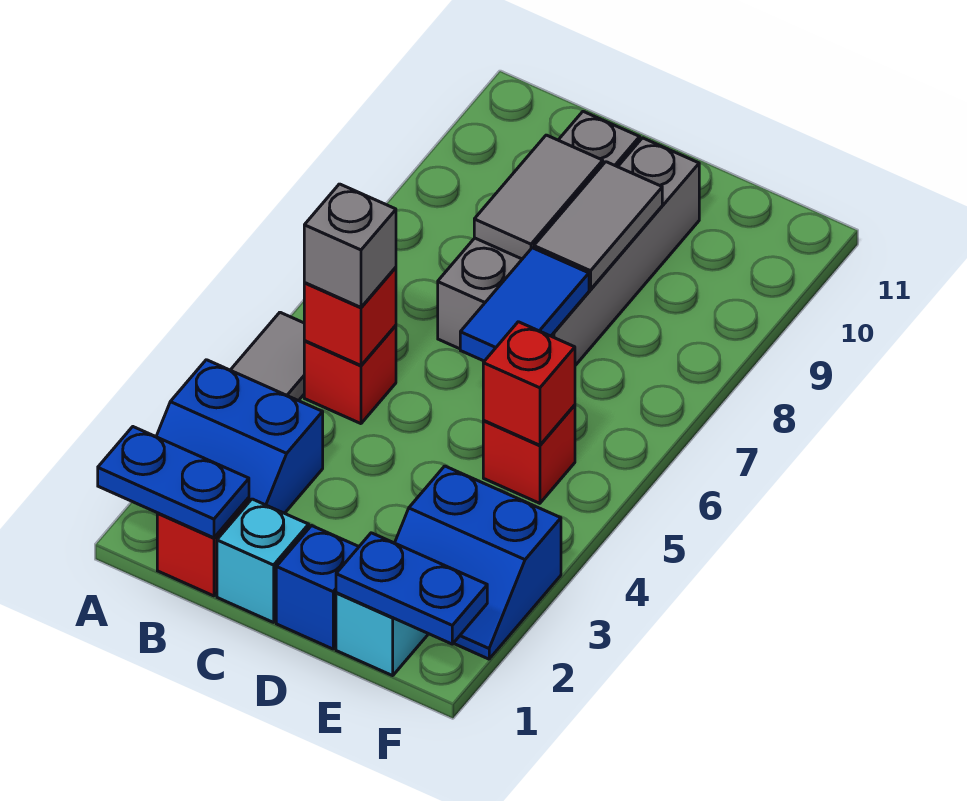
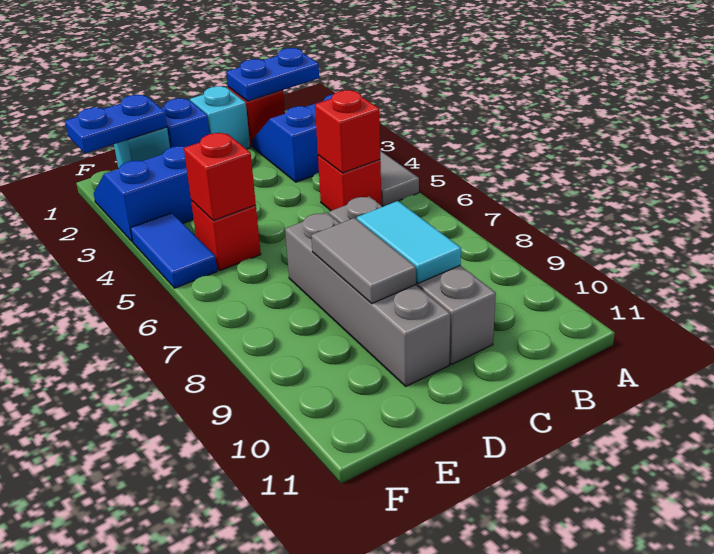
grey brick B5 level 3 -> none
grey tile C8:C9 level 2 -> cyan tile C8:C9 level 2
blue tile D6:D7 level 2 -> blue tile F4:F5 level 1

